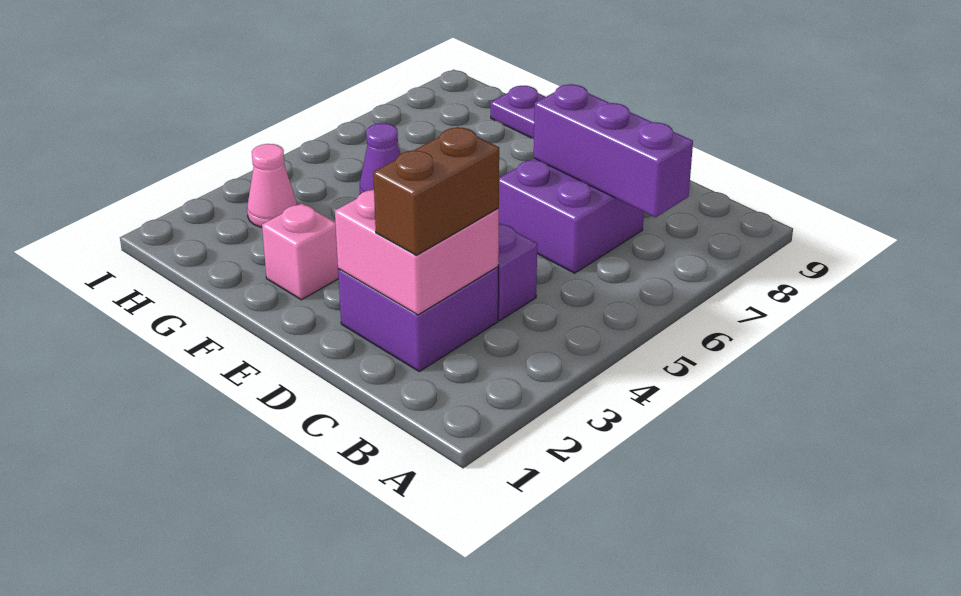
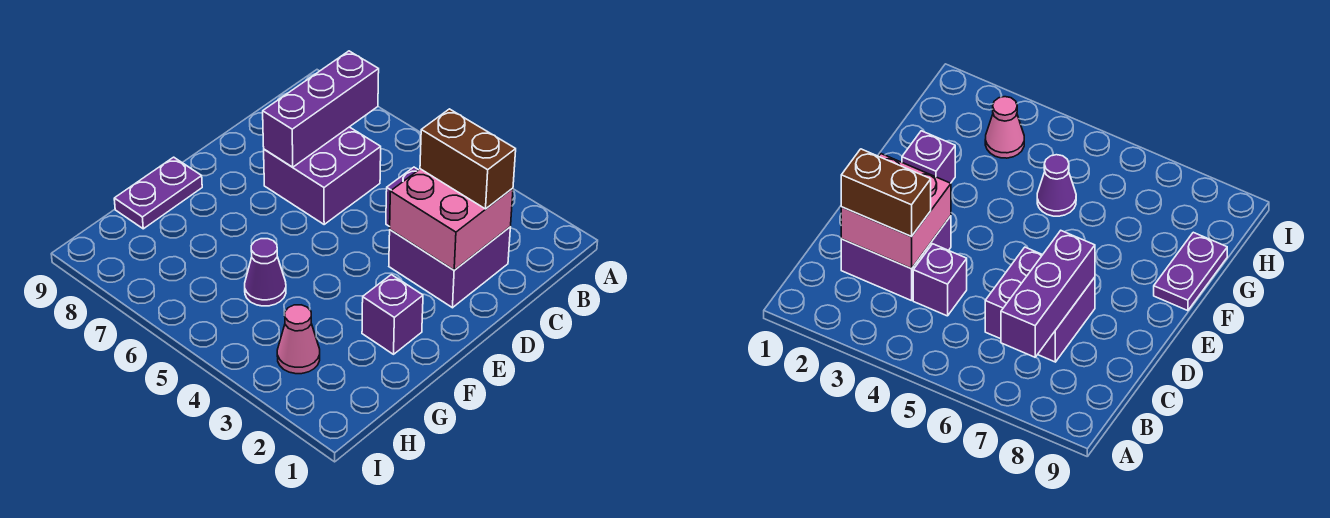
pink brick F2 level 1 -> purple brick F2 level 1

